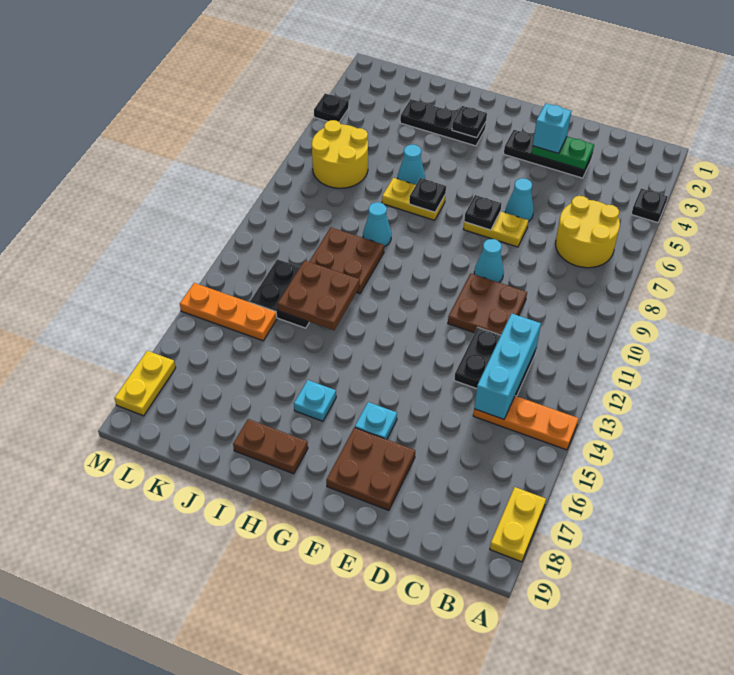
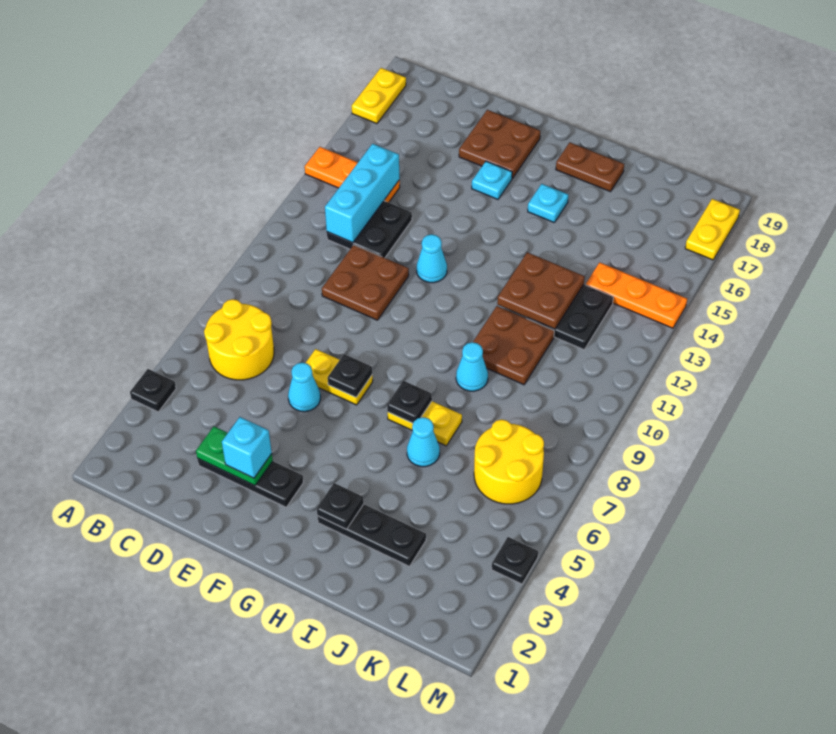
cyan cone E9 level 1 -> cyan cone F12 level 1

